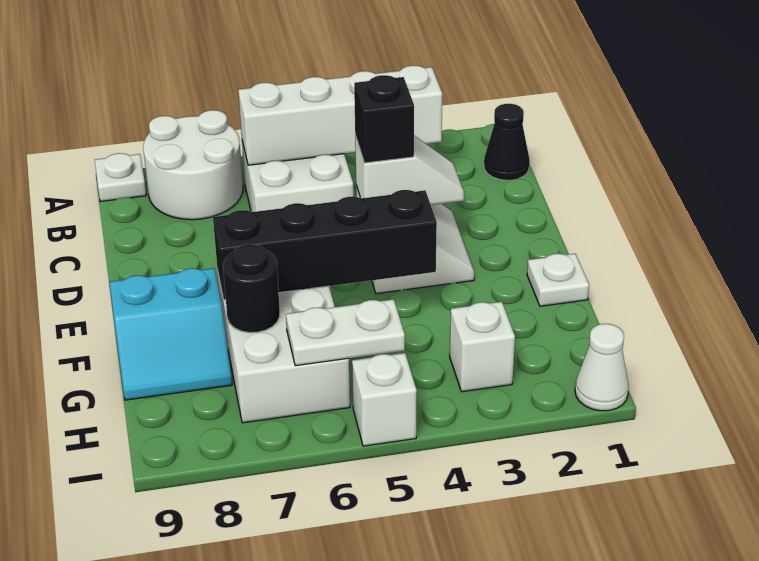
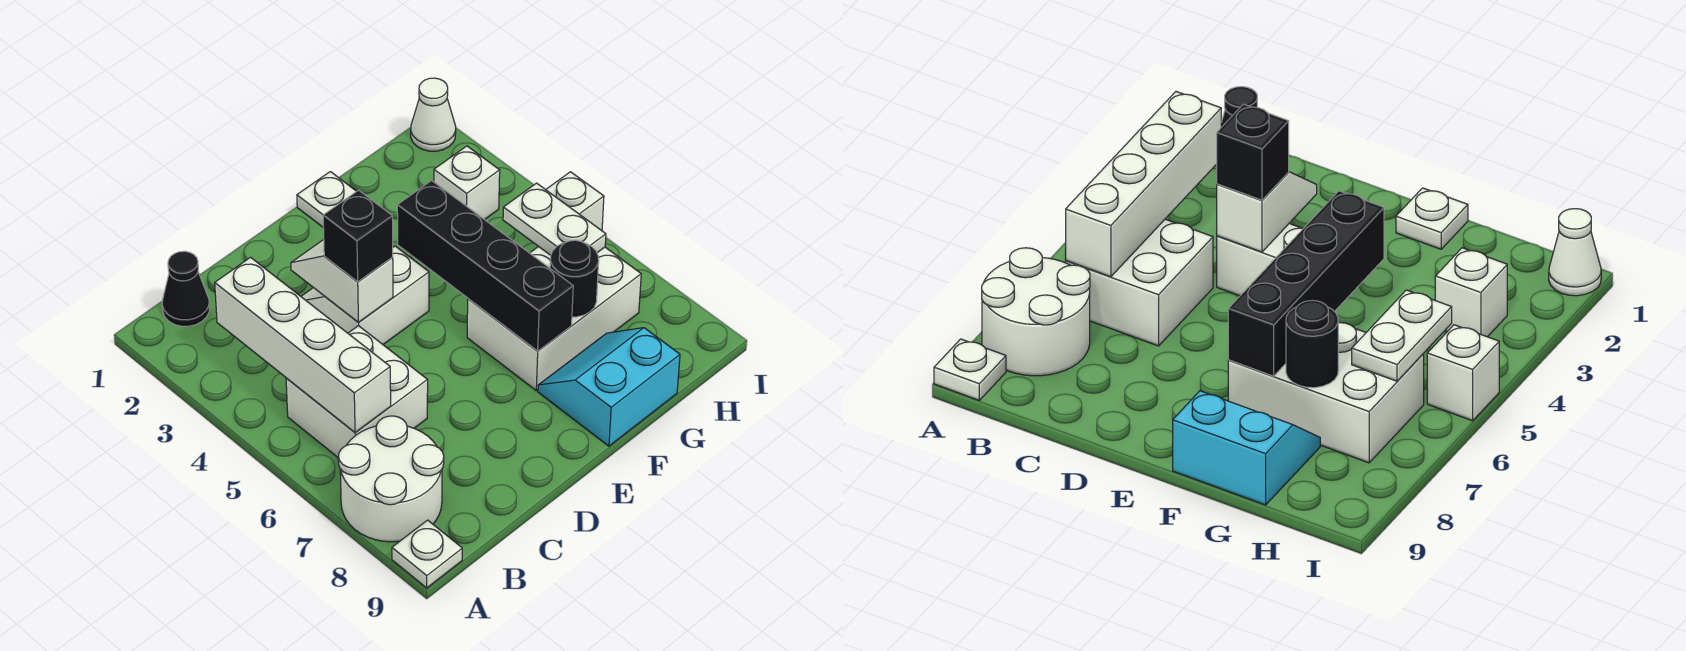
cyan slope F8:G9 level 1 top F -> cyan slope F8:G9 level 1 top 9

